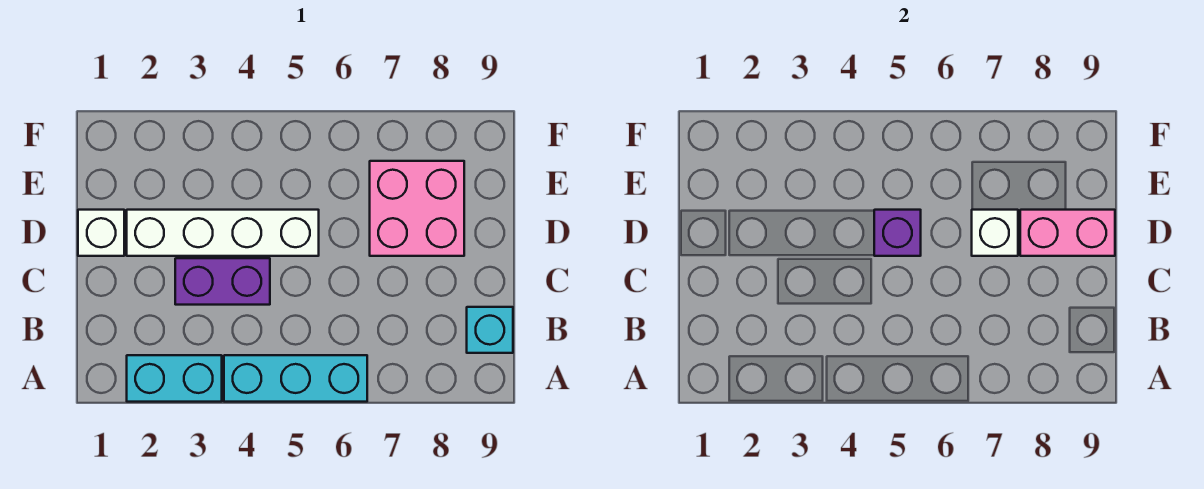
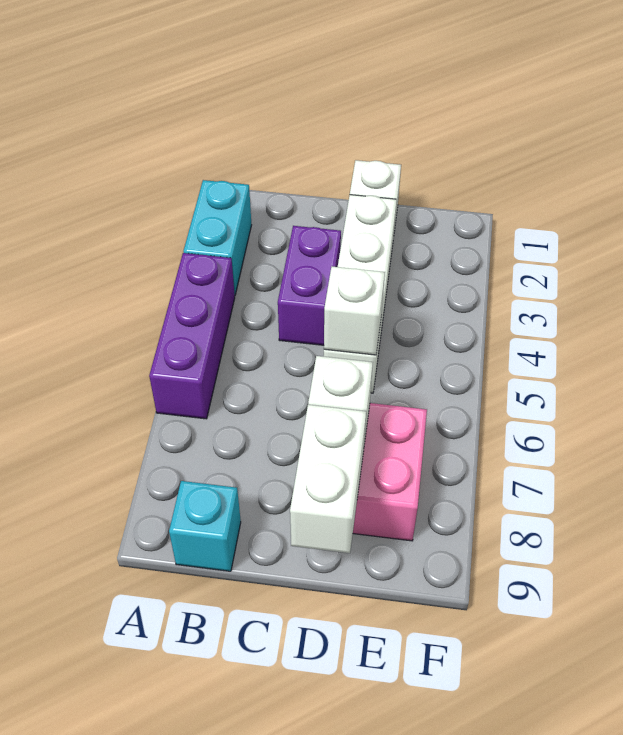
cyan brick A4:A6 level 1 -> purple brick A4:A6 level 1
purple brick D5 level 2 -> white brick D5 level 2
pink brick D8:D9 level 2 -> white brick D8:D9 level 2

